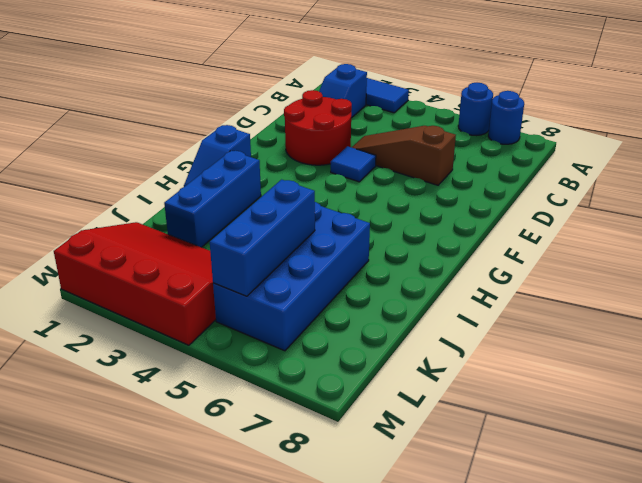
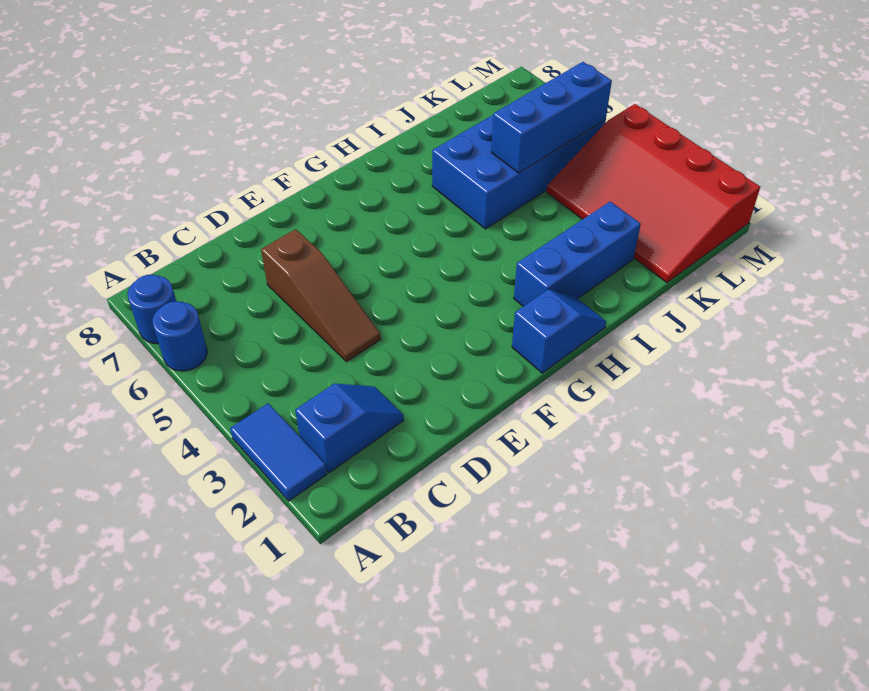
red round brick D2:E3 level 1 -> none
blue tile E4 level 1 -> none

